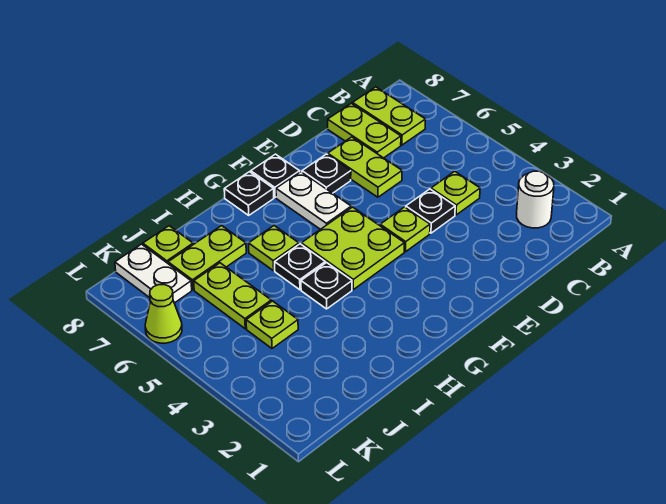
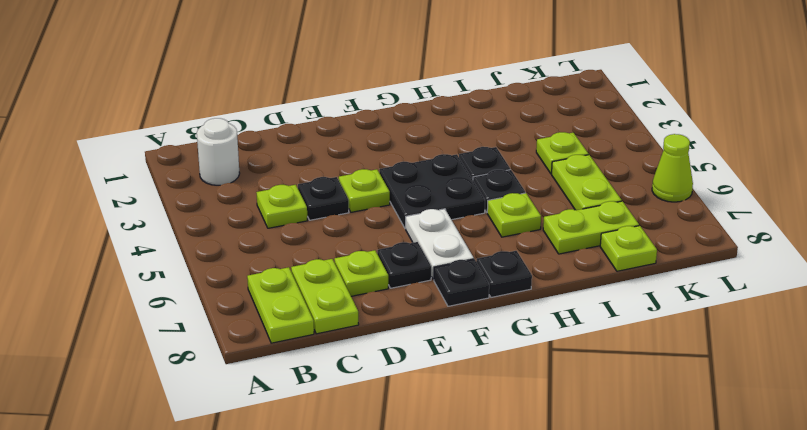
lime plate D6:D7 level 1 -> lime plate D7 level 1
lime plate F4:G5 level 1 -> black plate F4:G5 level 1
white plate K7:K8 level 1 -> none

